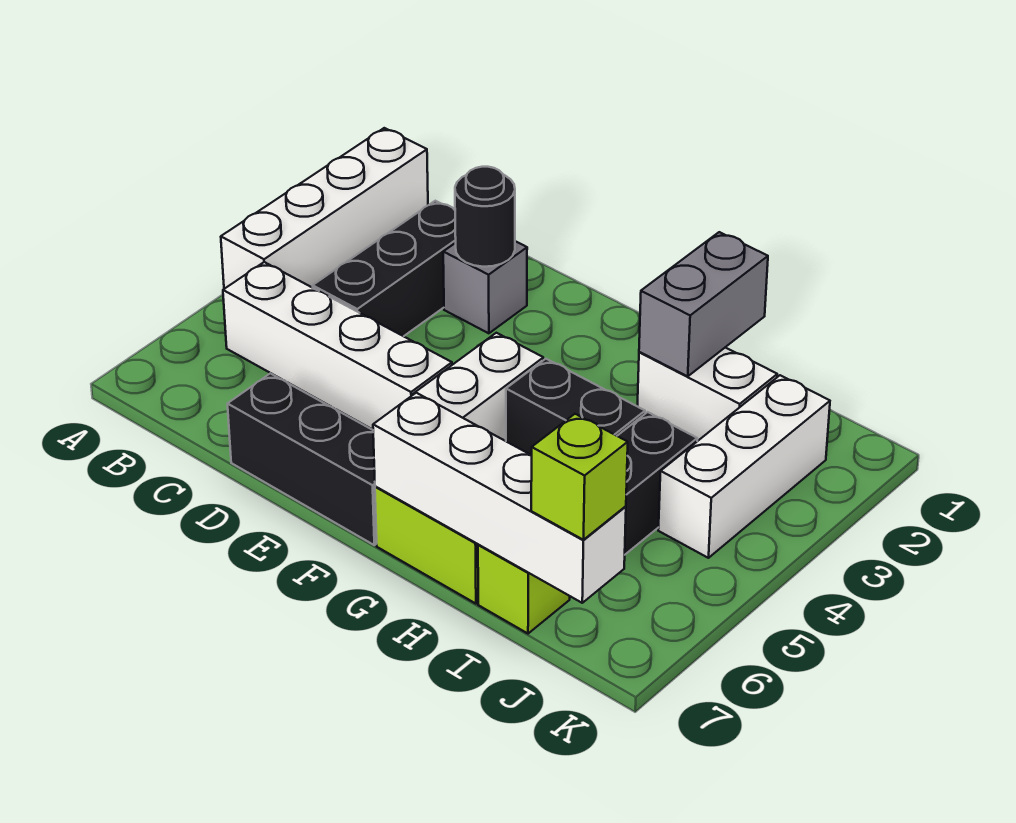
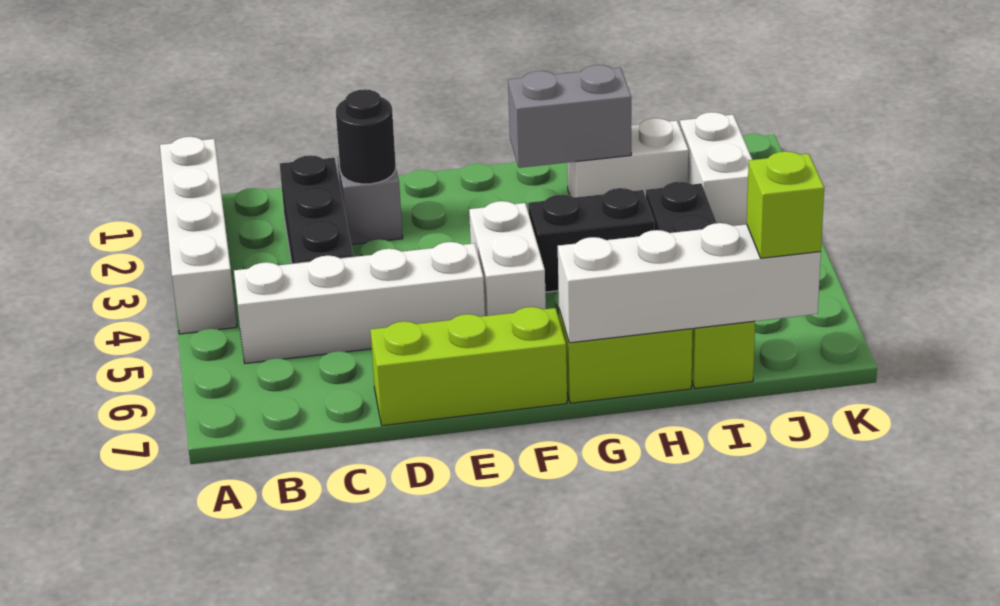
black brick D7:F7 level 1 -> lime brick D7:F7 level 1
grey brick H1:H2 level 2 -> grey brick G2:H2 level 2
white brick J2:J4 level 1 -> white brick J2:J3 level 1

